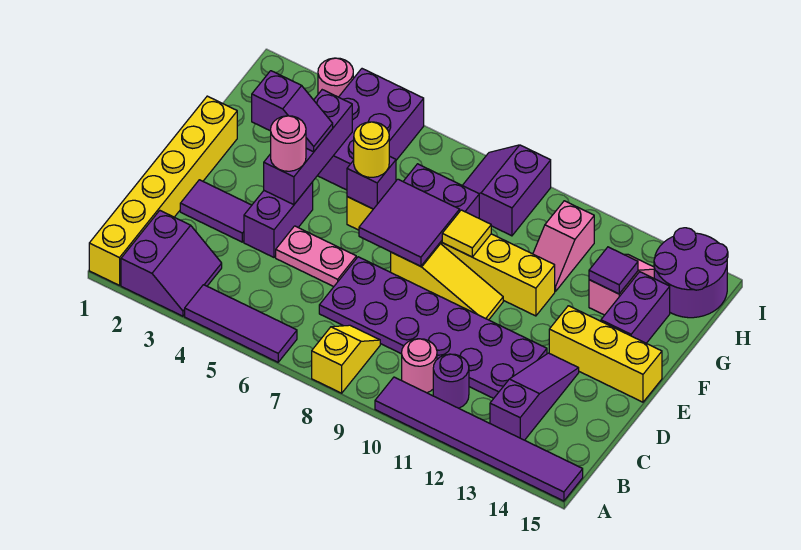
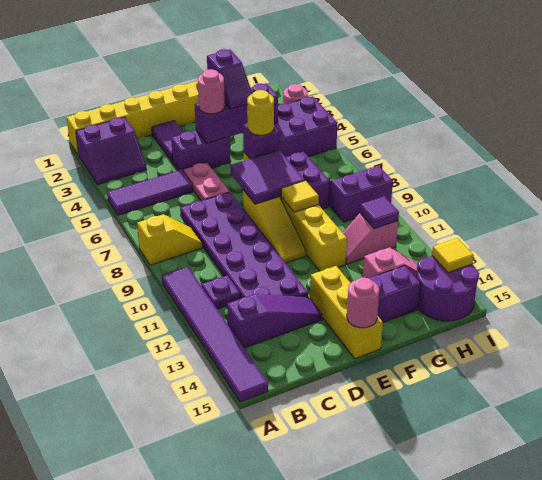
purple tile A4:A6 level 1 -> purple tile A5:C5 level 1
pink round brick B10 level 1 -> pink round brick E15 level 2
purple round brick B11 level 1 -> purple plate B11 level 1
purple tile G13 level 2 -> purple tile H11 level 2
none -> yellow tile I14 level 2

